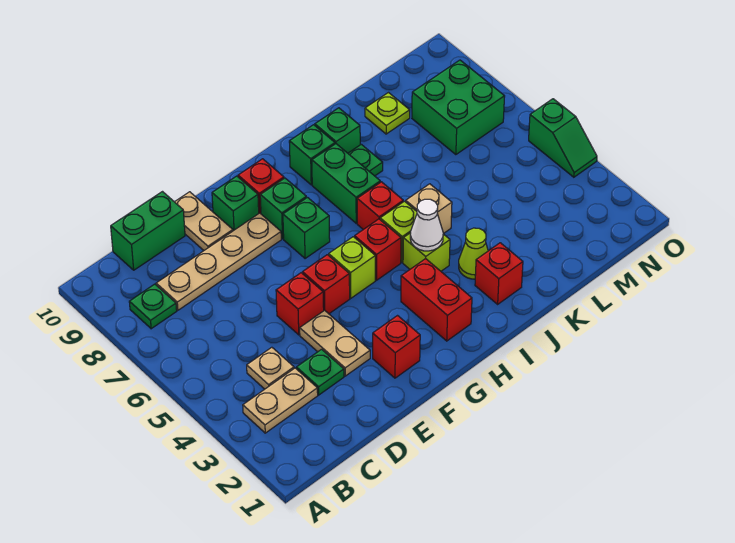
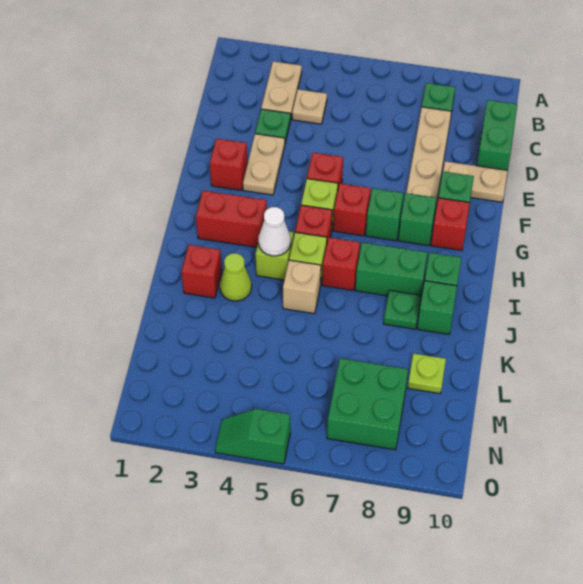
tan plate E3:E4 level 1 -> tan plate E3:F3 level 1
red brick E5 level 1 -> red brick G6 level 1

